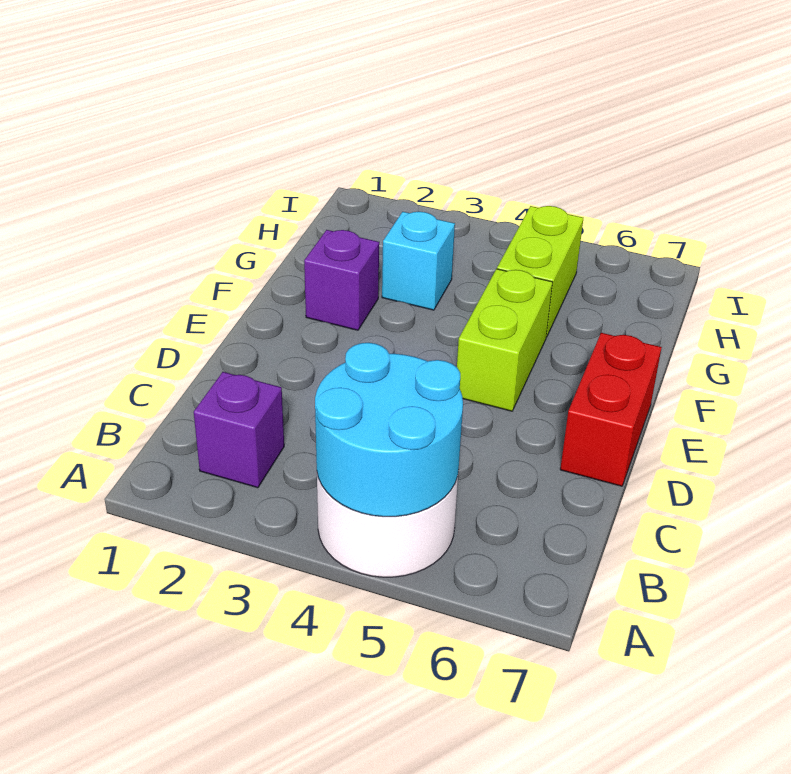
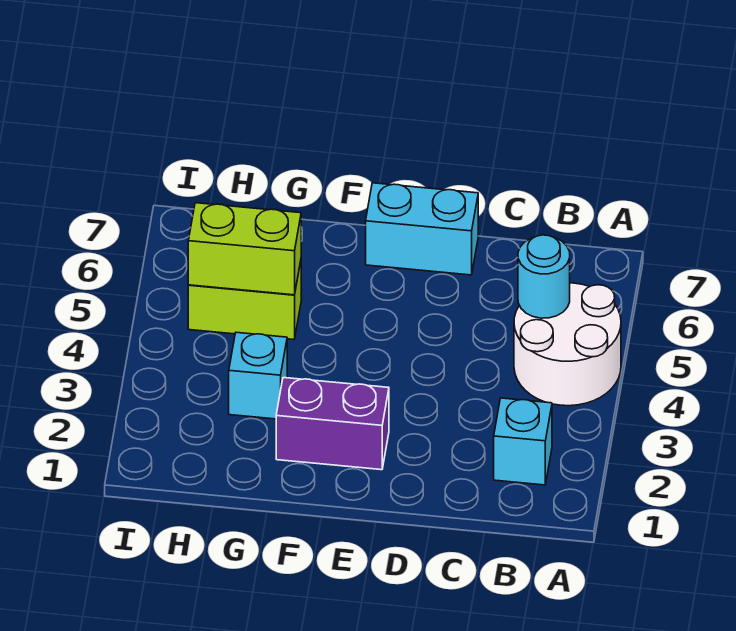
cyan round brick A4:B5 level 2 -> cyan round brick B5 level 2
purple brick B2 level 1 -> cyan brick B2 level 1
red brick D7:E7 level 1 -> cyan brick D7:E7 level 1
lime brick E5:F5 level 1 -> lime brick G5:H5 level 2
purple brick F2 level 1 -> purple brick E2:F2 level 1

